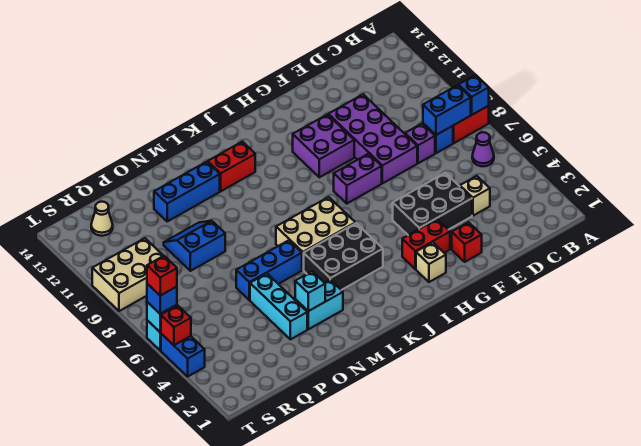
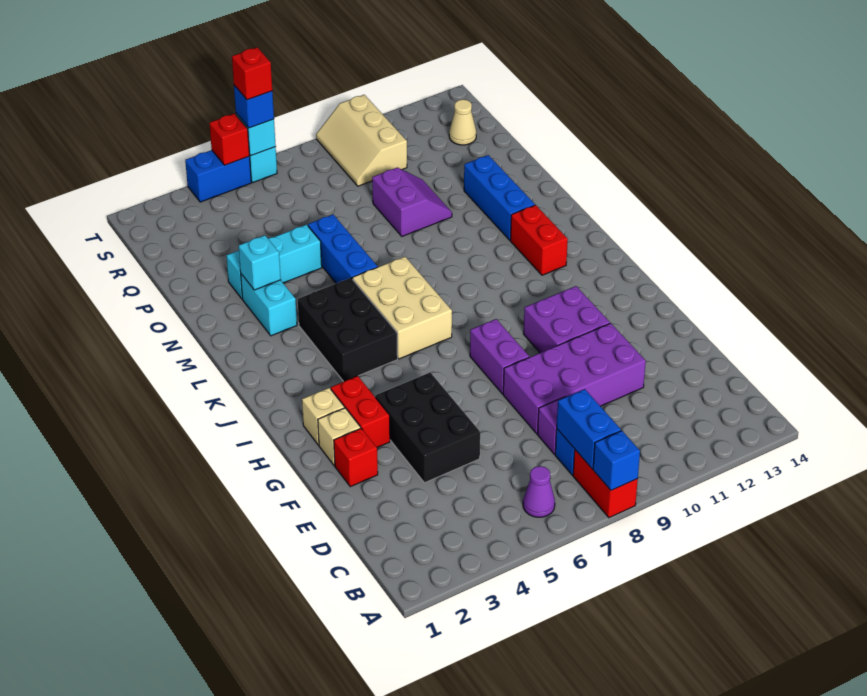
tan brick D4 level 1 -> tan brick G2 level 1
blue slope O9:P10 level 1 top 9 -> purple slope O9:P10 level 1 top 9
tan brick R9:T10 level 1 -> tan slope R9:T10 level 1 top 10

